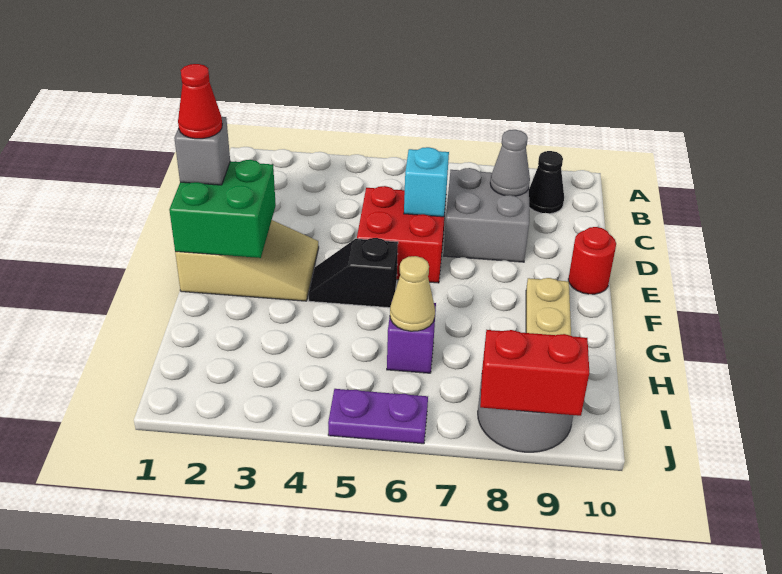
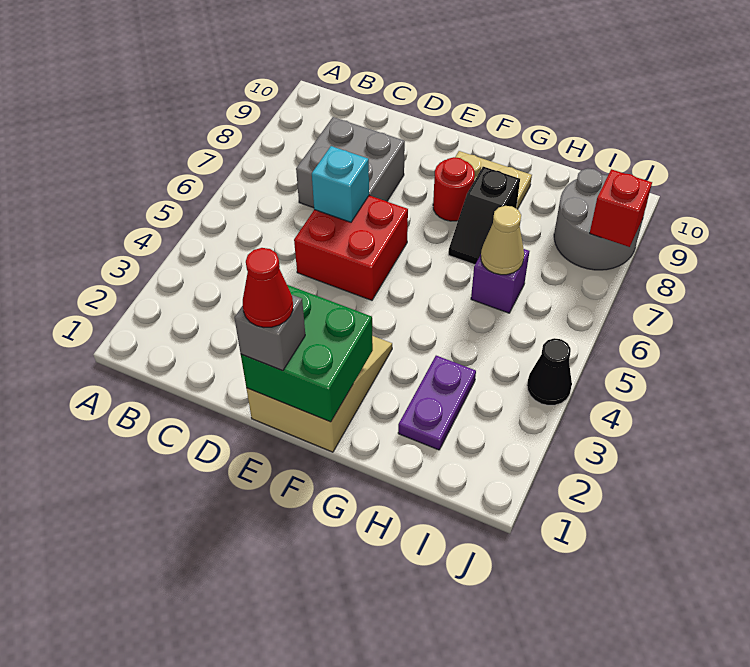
black cone B9 level 1 -> black cone J4 level 1
grey cone C8 level 2 -> none
red round brick E10 level 1 -> red round brick F8 level 1
black slope F4:F5 level 1 top 5 -> black slope G7:G8 level 1 top 8
purple plate J5:J6 level 1 -> purple plate H2:H3 level 1
red brick J8:J9 level 2 -> red brick J8 level 2

